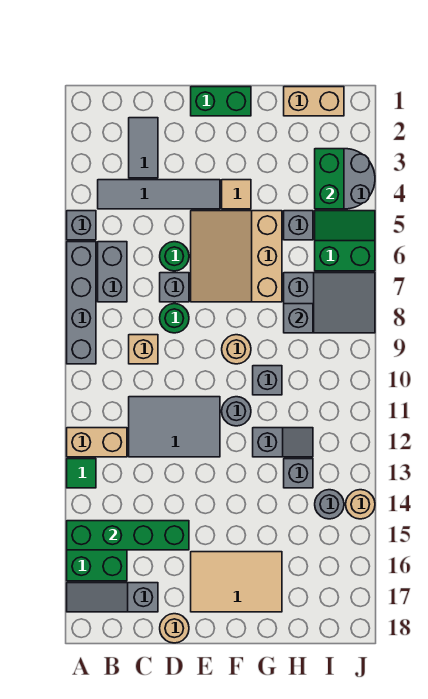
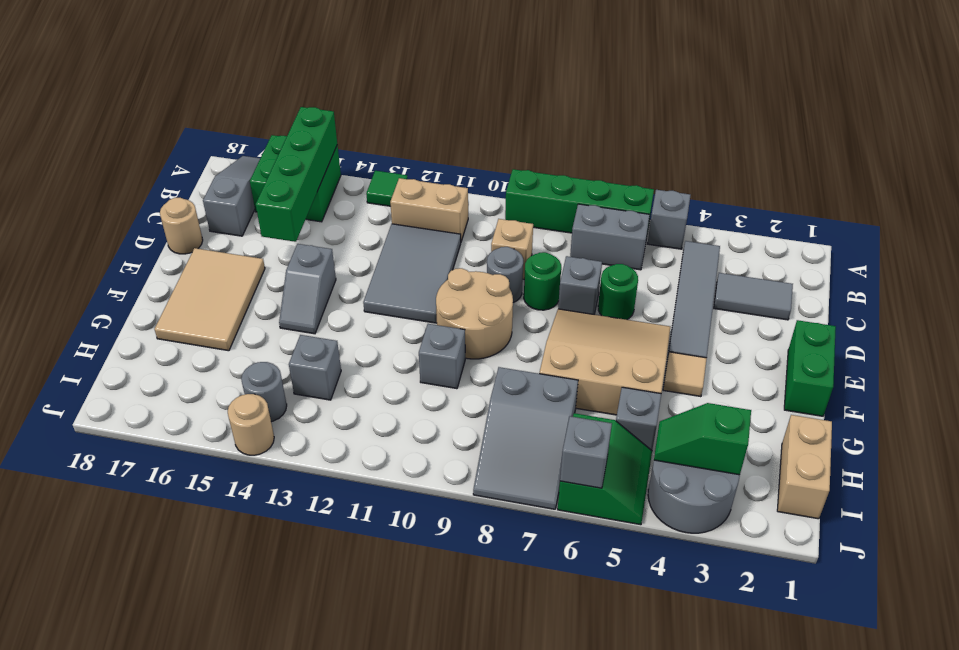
grey brick A6:A9 level 1 -> green brick A6:A9 level 1
tan brick A12:B12 level 1 -> tan brick B11:B12 level 1
tan round brick F9 level 1 -> tan round brick E9:F10 level 1
grey round brick F11 level 1 -> grey round brick D9 level 1
grey slope G12:H12 level 1 top G -> grey slope E14:F14 level 1 top E
grey brick H8 level 2 -> grey brick J6 level 2
green brick I3:I4 level 2 -> green slope I3:I4 level 2 top 3

